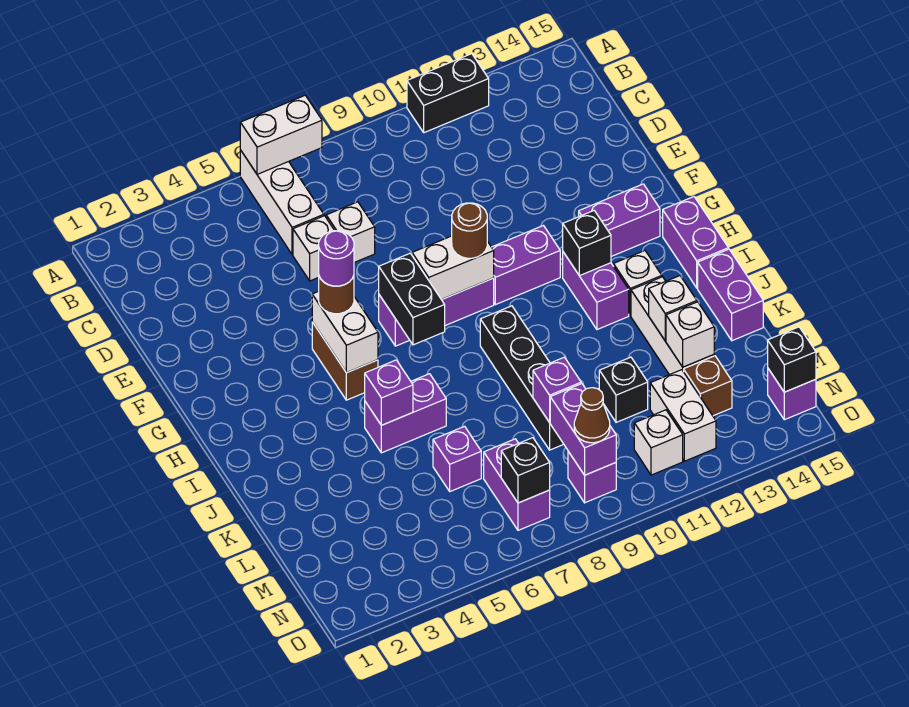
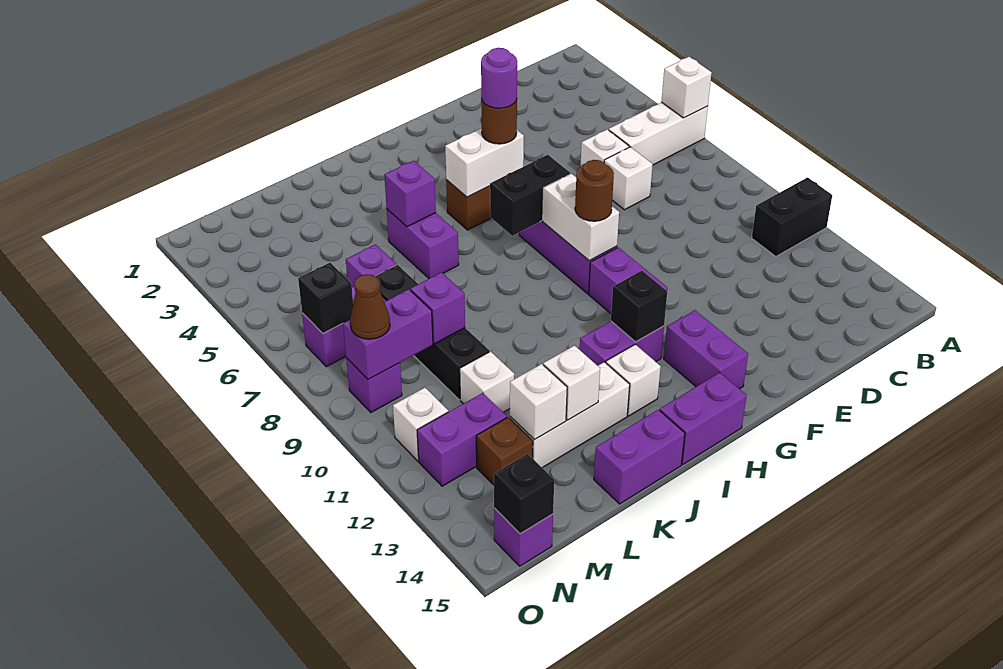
white brick A6:A7 level 2 -> white brick A6 level 2
black brick A11:A12 level 1 -> black brick A11:B11 level 1
black brick I9:L9 level 1 -> black brick L7:L10 level 1
black brick L11 level 1 -> white brick L11 level 1
white brick M12:N12 level 1 -> purple brick M12:N12 level 1

